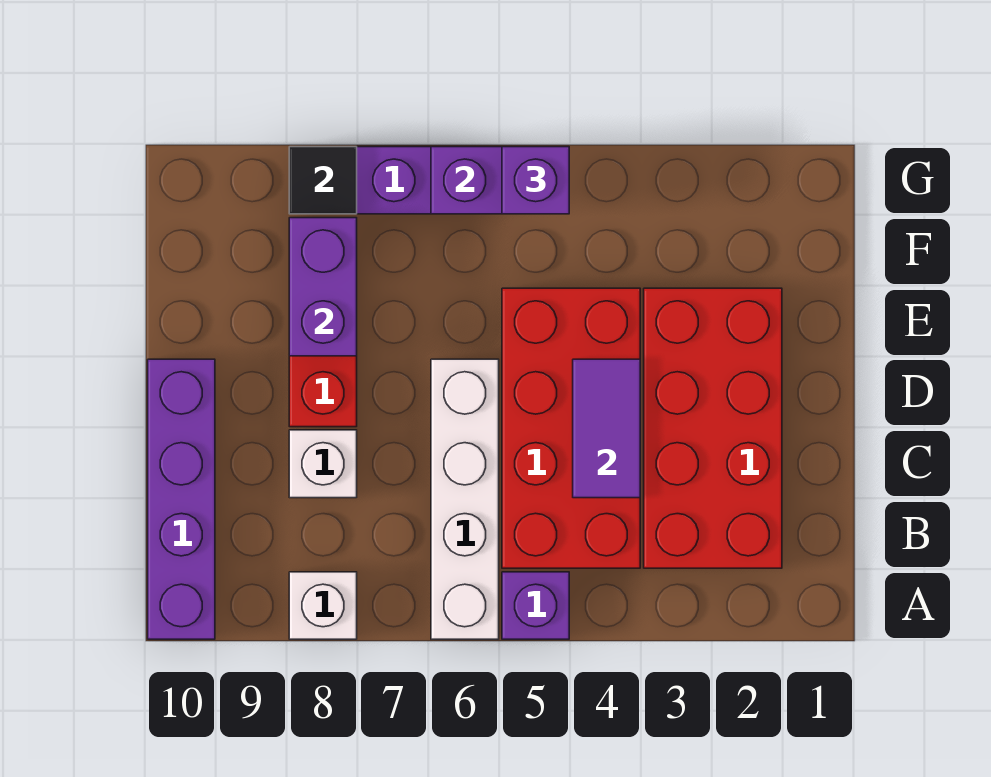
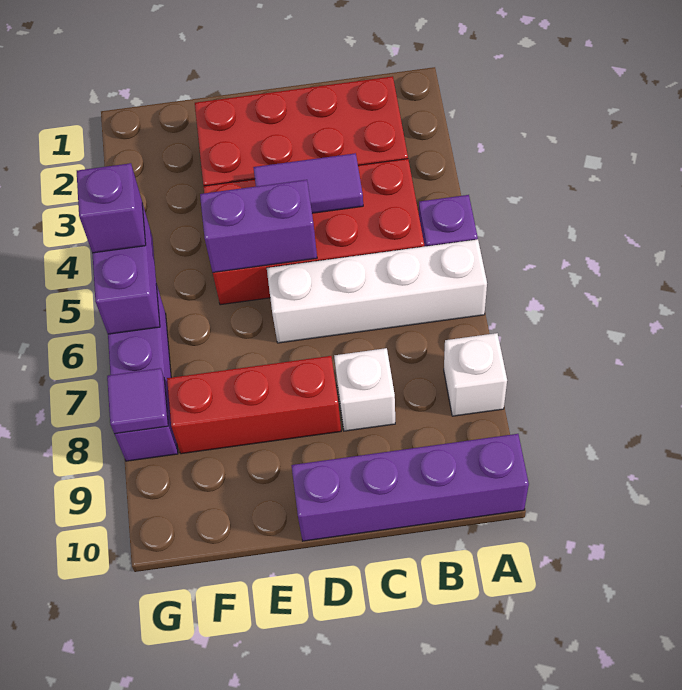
purple brick E8:F8 level 2 -> purple brick D5:E5 level 2
black tile G8 level 2 -> purple tile G8 level 2

